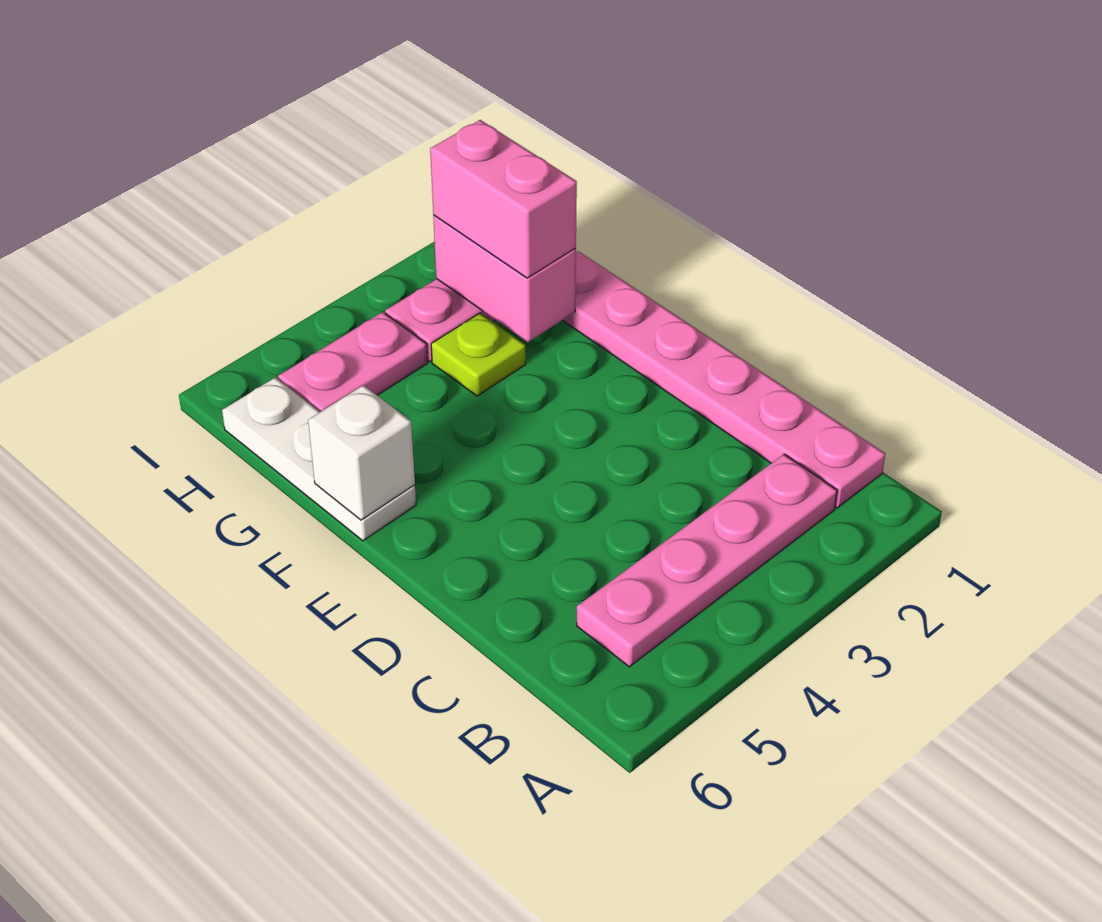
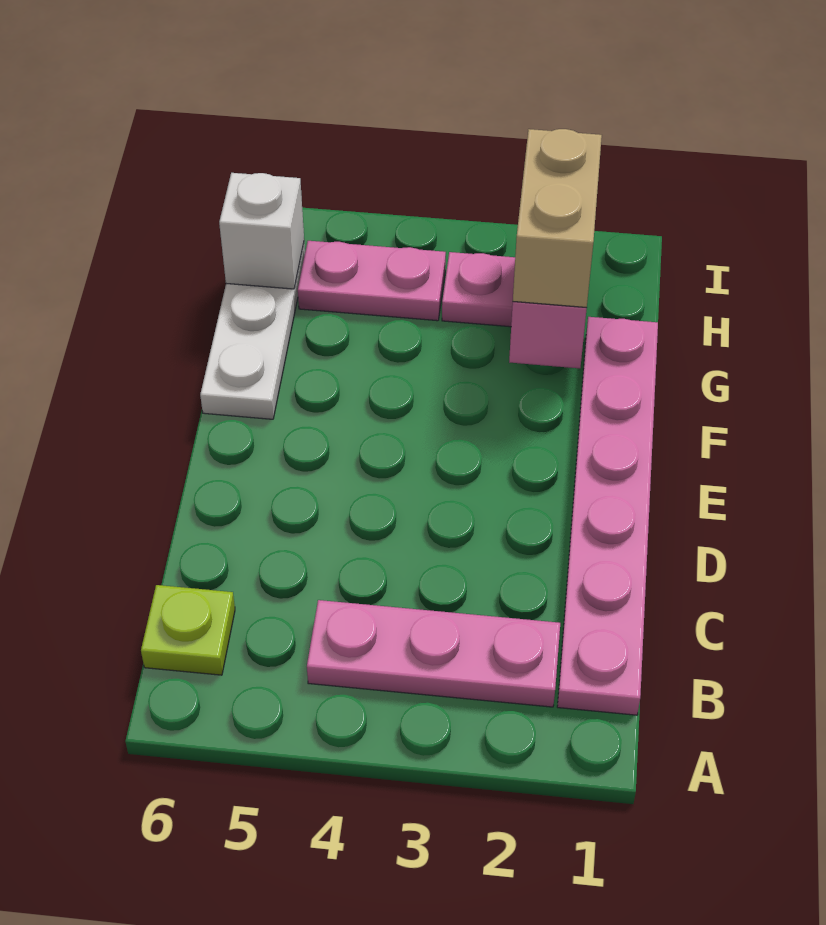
pink plate B2:B5 level 1 -> pink plate B2:B4 level 1
white brick F6 level 2 -> white brick H6 level 2
pink brick G2:H2 level 3 -> tan brick G2:H2 level 3
lime plate G3 level 1 -> lime plate B6 level 1

